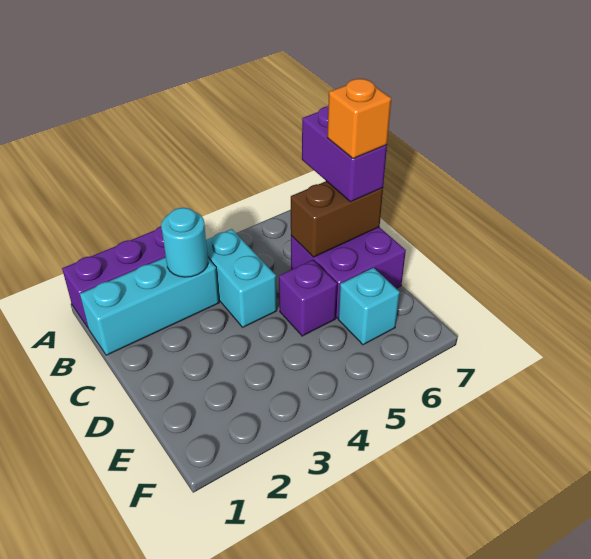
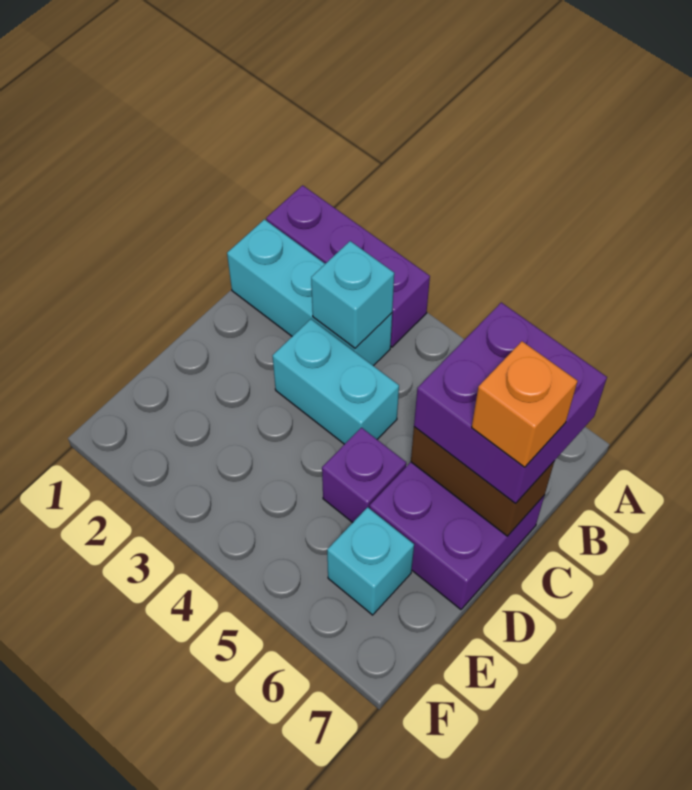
cyan round brick B3 level 2 -> cyan brick B3 level 2
cyan brick B4:C4 level 1 -> cyan brick C3:C4 level 1
purple brick B7:C7 level 3 -> purple brick B6:C7 level 3

